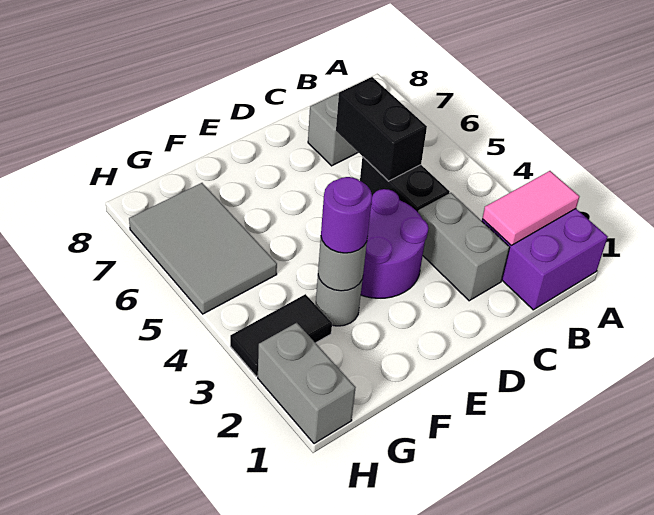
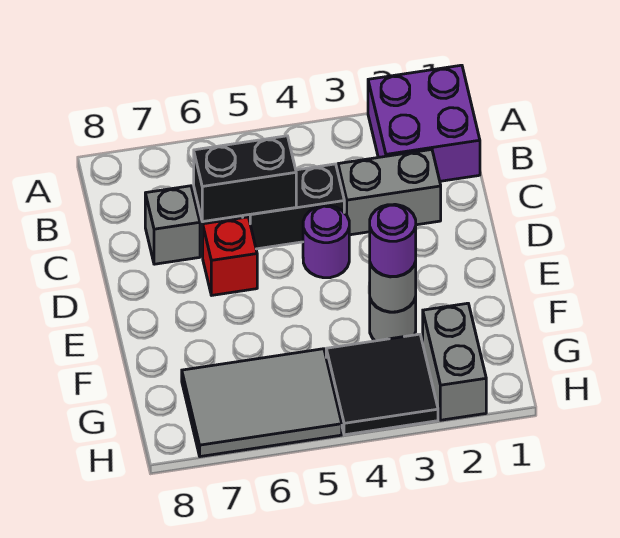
pink tile A2:B2 level 2 -> none
purple round brick D3:E4 level 1 -> purple round brick D4 level 1
none -> red brick D6 level 1
black tile G3:H3 level 1 -> black tile G3:H4 level 1
grey brick H1:H2 level 1 -> grey brick G2:H2 level 1

